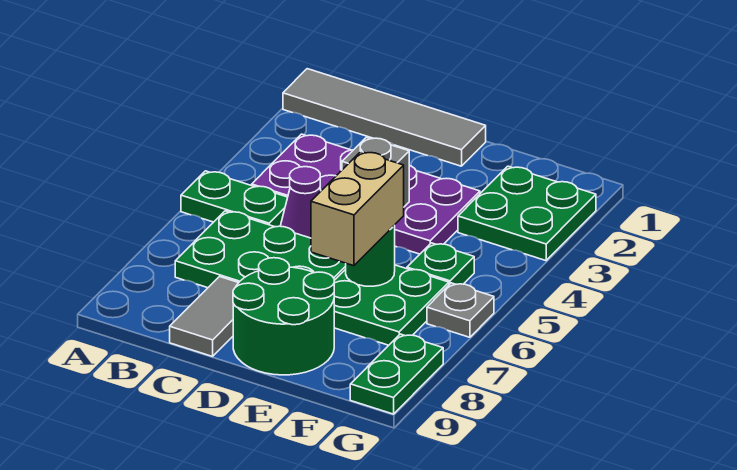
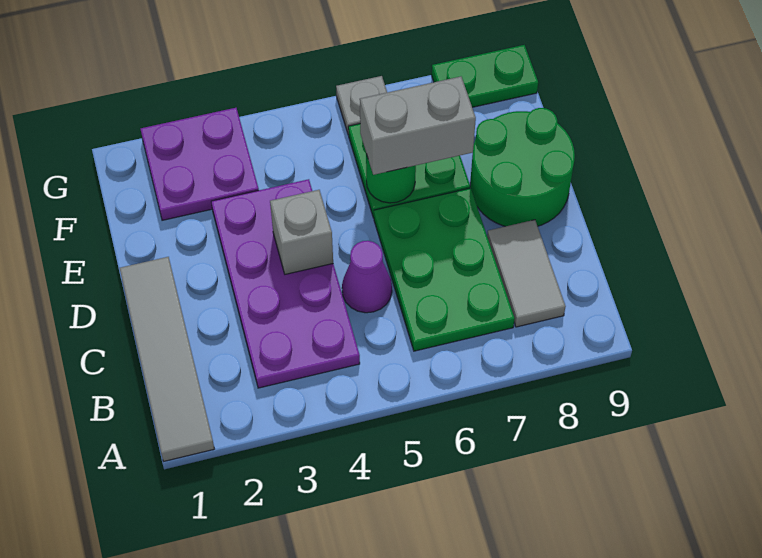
green plate A5:B5 level 1 -> none
grey tile C8:C9 level 1 -> grey tile B8:C8 level 1
tan brick E6:E7 level 3 -> grey brick E6:E7 level 3
green plate F2:G3 level 1 -> purple plate F2:G3 level 1
green plate F5 level 1 -> none

